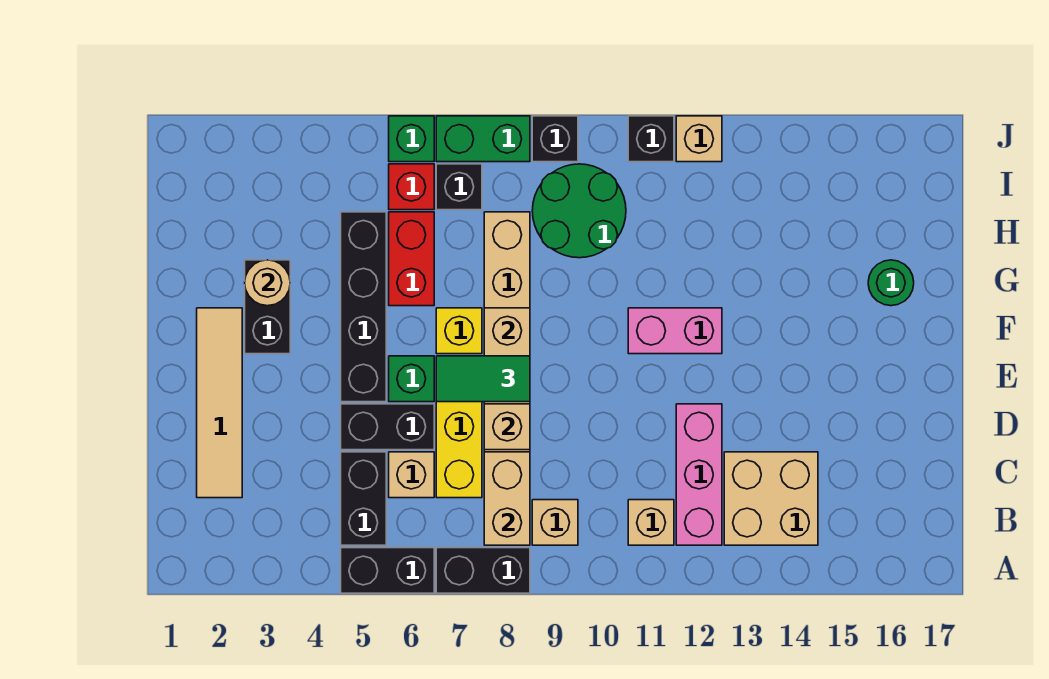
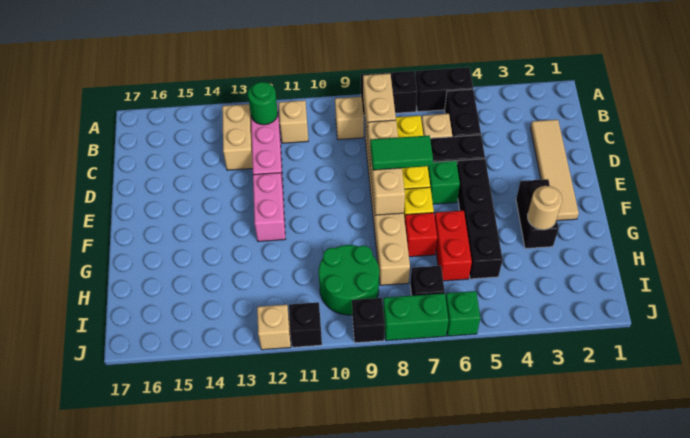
tan brick B13:C14 level 1 -> tan brick B13:C13 level 1
pink brick F11:F12 level 1 -> pink brick E12:F12 level 1
green round brick G16 level 1 -> green round brick B12 level 2
red brick I6 level 1 -> red brick G7 level 1

